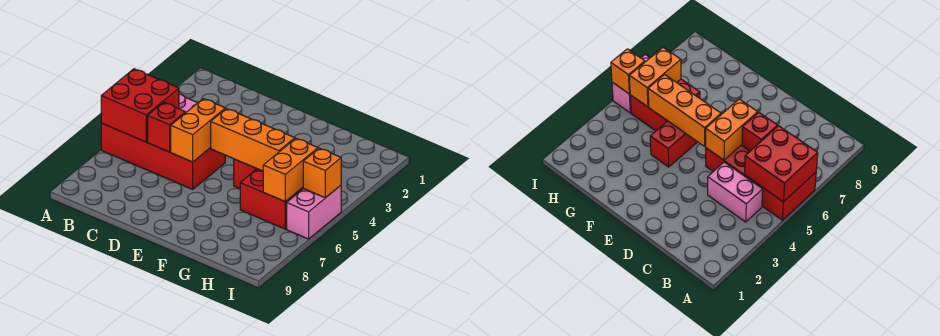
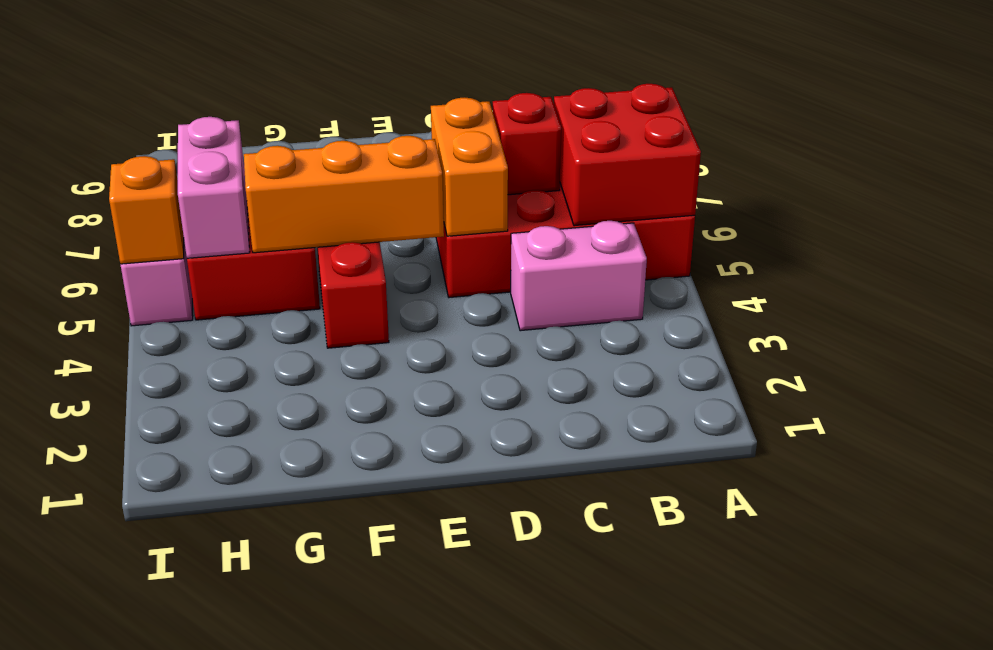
orange brick H5:H6 level 2 -> pink brick H5:H6 level 2

